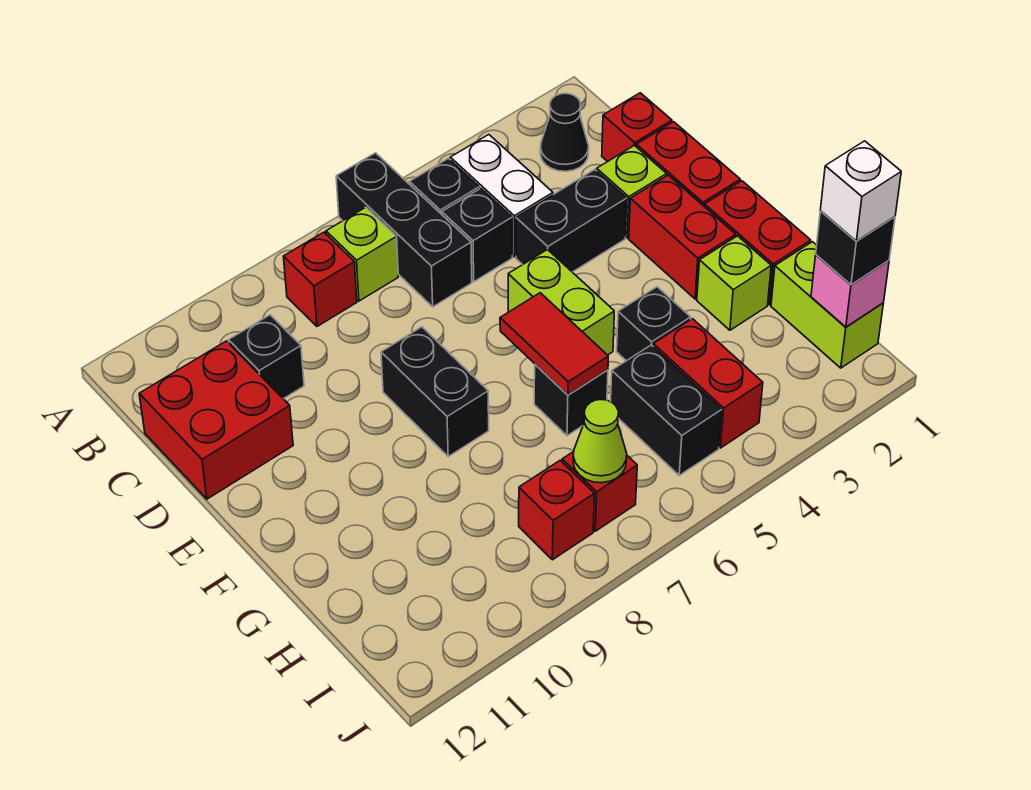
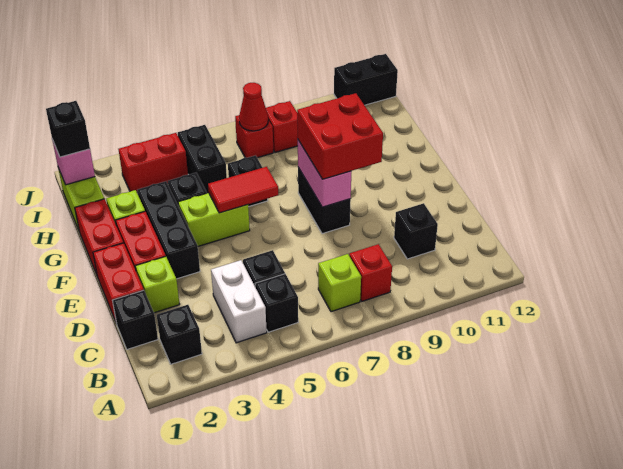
black brick A6:C6 level 1 -> black brick E3:G3 level 1
black cone B2 level 1 -> black brick B2 level 1
red brick C1 level 1 -> black brick C1 level 1
red brick C11:D12 level 1 -> red brick E8:F9 level 3
black brick D3:D4 level 1 -> black brick J11:J12 level 1
lime brick E5:F5 level 1 -> lime brick F4:F5 level 1
none -> pink brick E8:F8 level 2
red tile F6:G6 level 2 -> red tile F5:F6 level 2
red brick H4:I4 level 1 -> red brick I3:I4 level 1
white brick I1 level 4 -> none
lime cone I7 level 2 -> red cone I7 level 2

